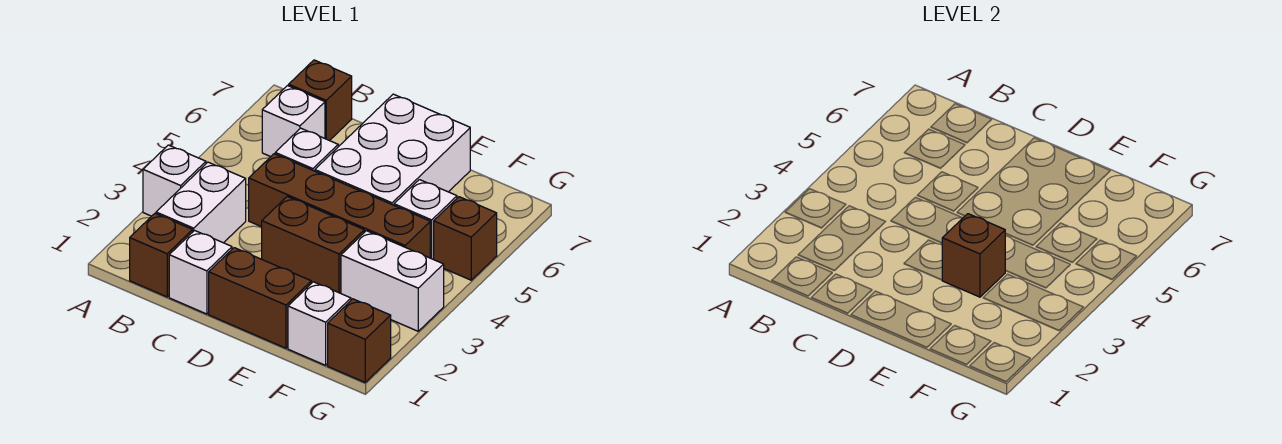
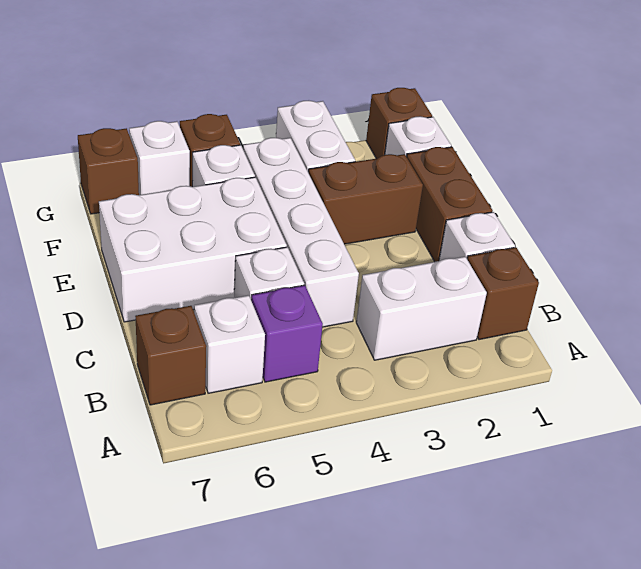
white brick A3 level 1 -> white brick G6 level 1
none -> purple brick B5 level 1
brown brick C4:F4 level 1 -> white brick C4:F4 level 1
brown brick D3:E3 level 1 -> brown brick E2:E3 level 1
brown brick E3 level 2 -> brown brick G7 level 1

